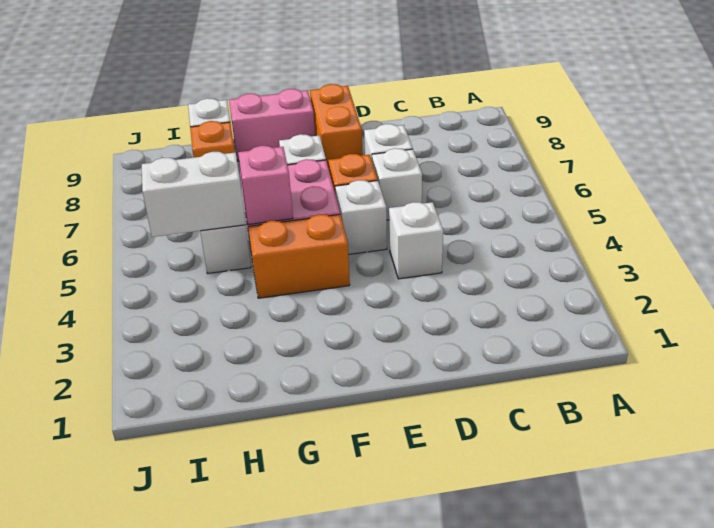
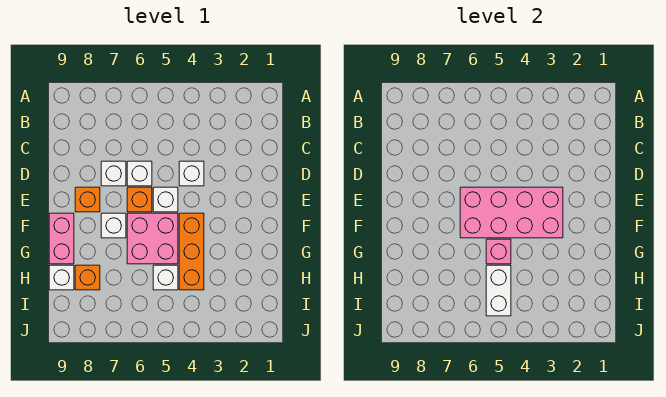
none -> pink brick E3:F6 level 2
orange brick E8:E9 level 1 -> orange brick E8 level 1
orange brick F4:G4 level 1 -> orange brick F4:H4 level 1

